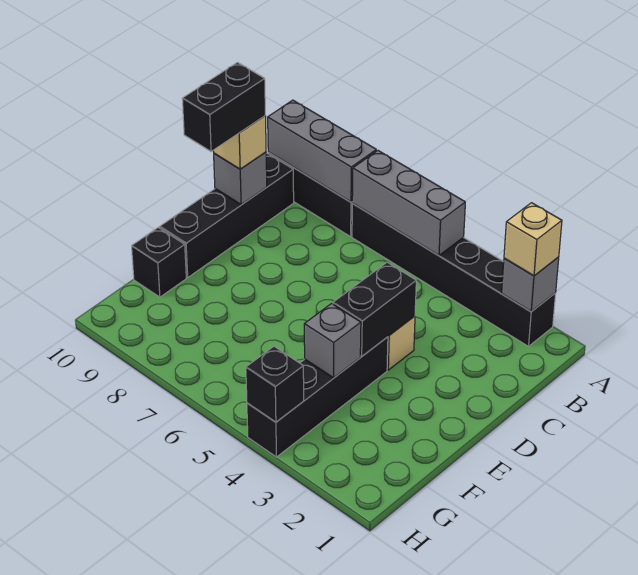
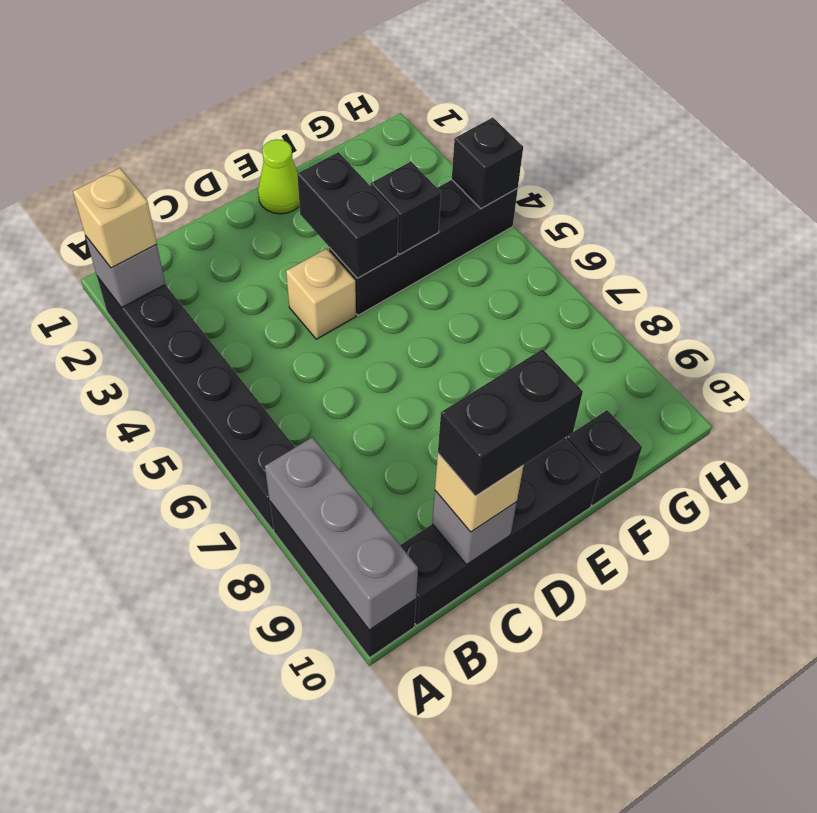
grey brick A5:A7 level 2 -> none
black brick D4:E4 level 2 -> black brick E3:E4 level 2
none -> lime cone E1 level 1
grey brick F4 level 2 -> black brick F4 level 2

